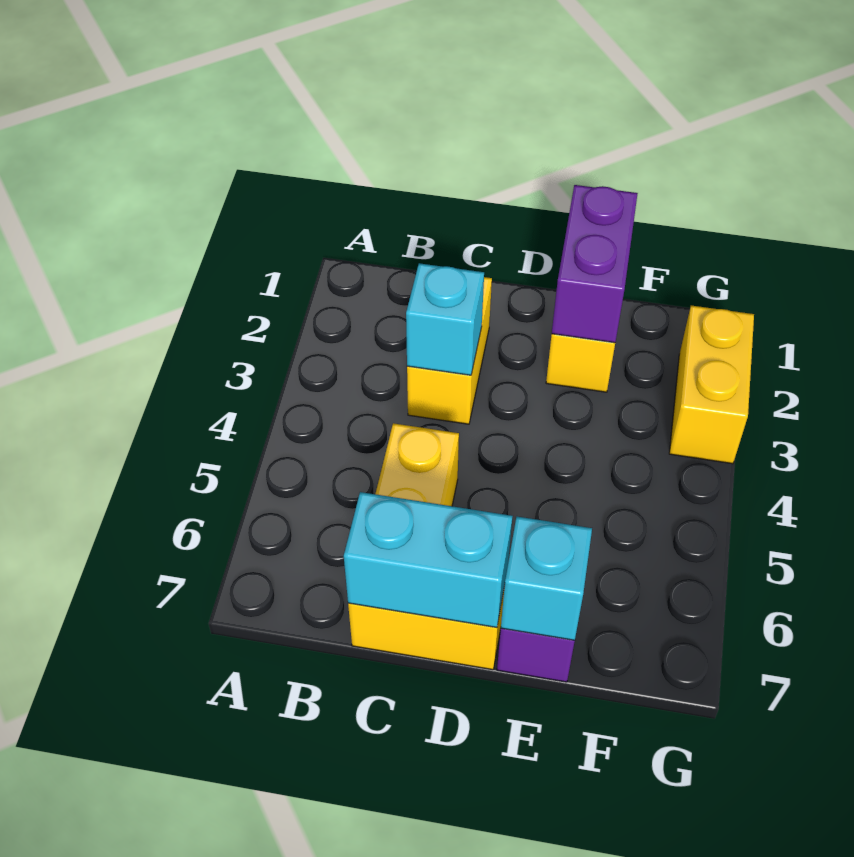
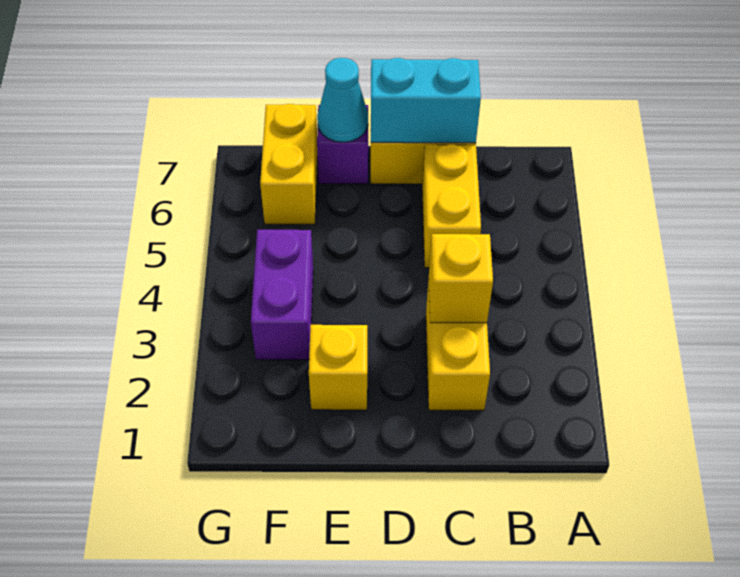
cyan brick C3 level 2 -> yellow brick C3 level 2
purple brick E1:E2 level 2 -> purple brick F3:F4 level 1
cyan brick E7 level 2 -> cyan cone E7 level 2
yellow brick G2:G3 level 1 -> yellow brick F6:F7 level 1

